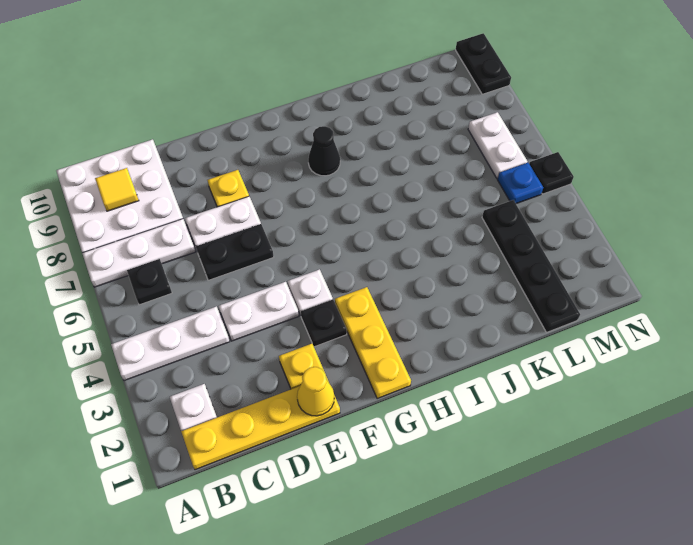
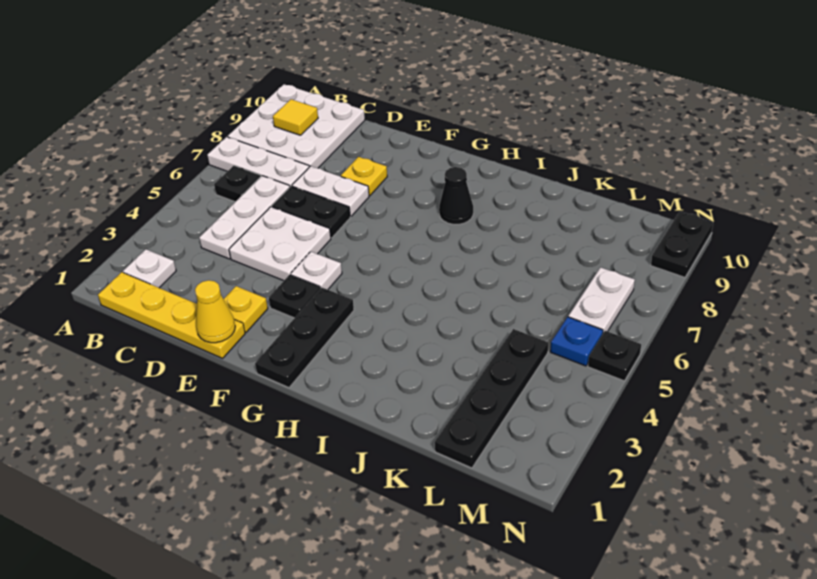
white plate A4:C4 level 1 -> white plate C4:C6 level 1
white plate D4:E4 level 1 -> white plate D4:E5 level 1
yellow plate G1:G3 level 1 -> black plate G1:G3 level 1

